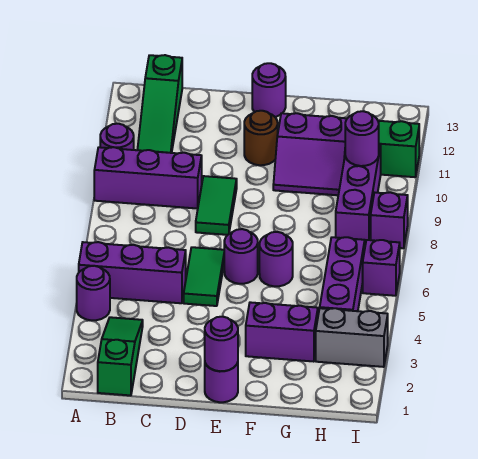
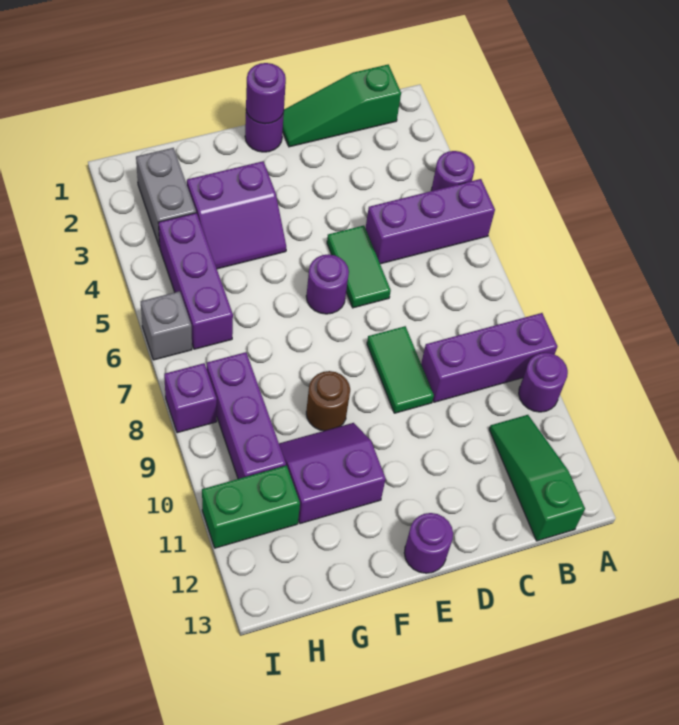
green slope B1:B3 level 1 top 1 -> green slope B1:D1 level 1 top B
brown round brick E11 level 1 -> brown round brick F9 level 1
purple round brick F6 level 1 -> none
grey brick H3:I3 level 1 -> grey brick H2:H3 level 1
purple round brick H10 level 2 -> none
purple brick I6 level 1 -> grey brick I6 level 1

